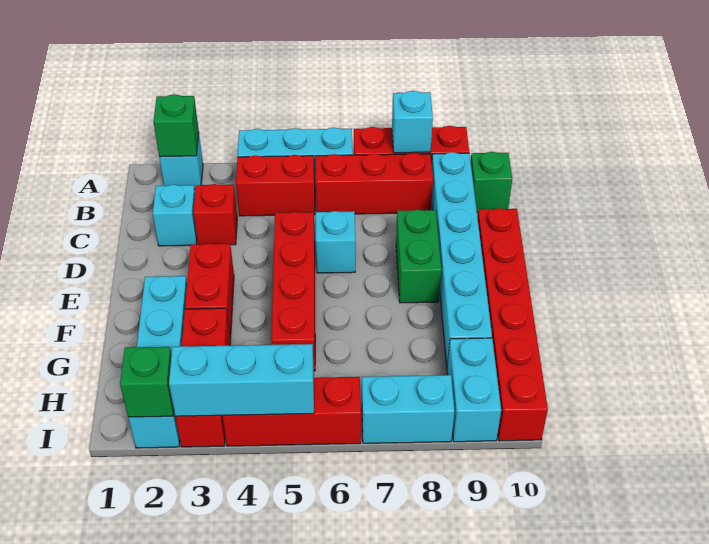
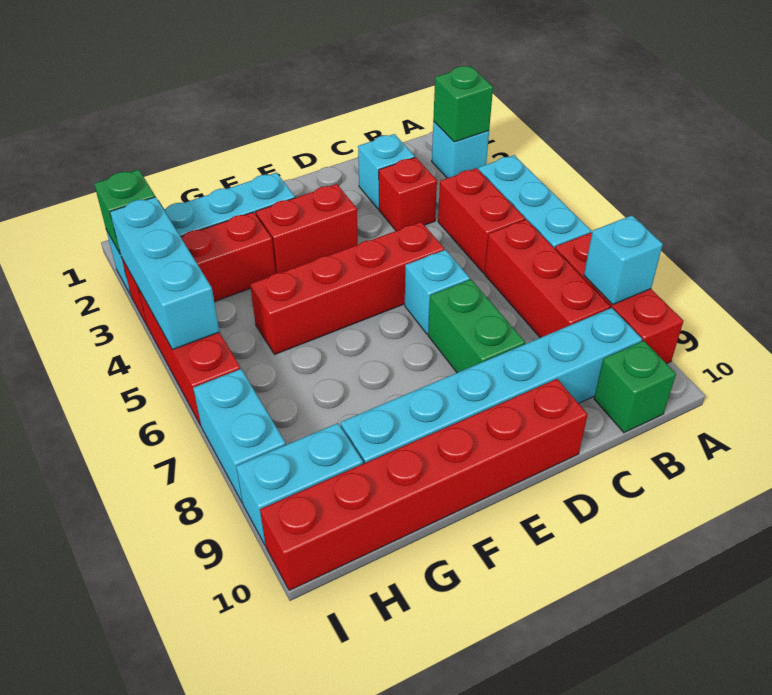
green brick D8:E8 level 1 -> green brick D7:D8 level 1

